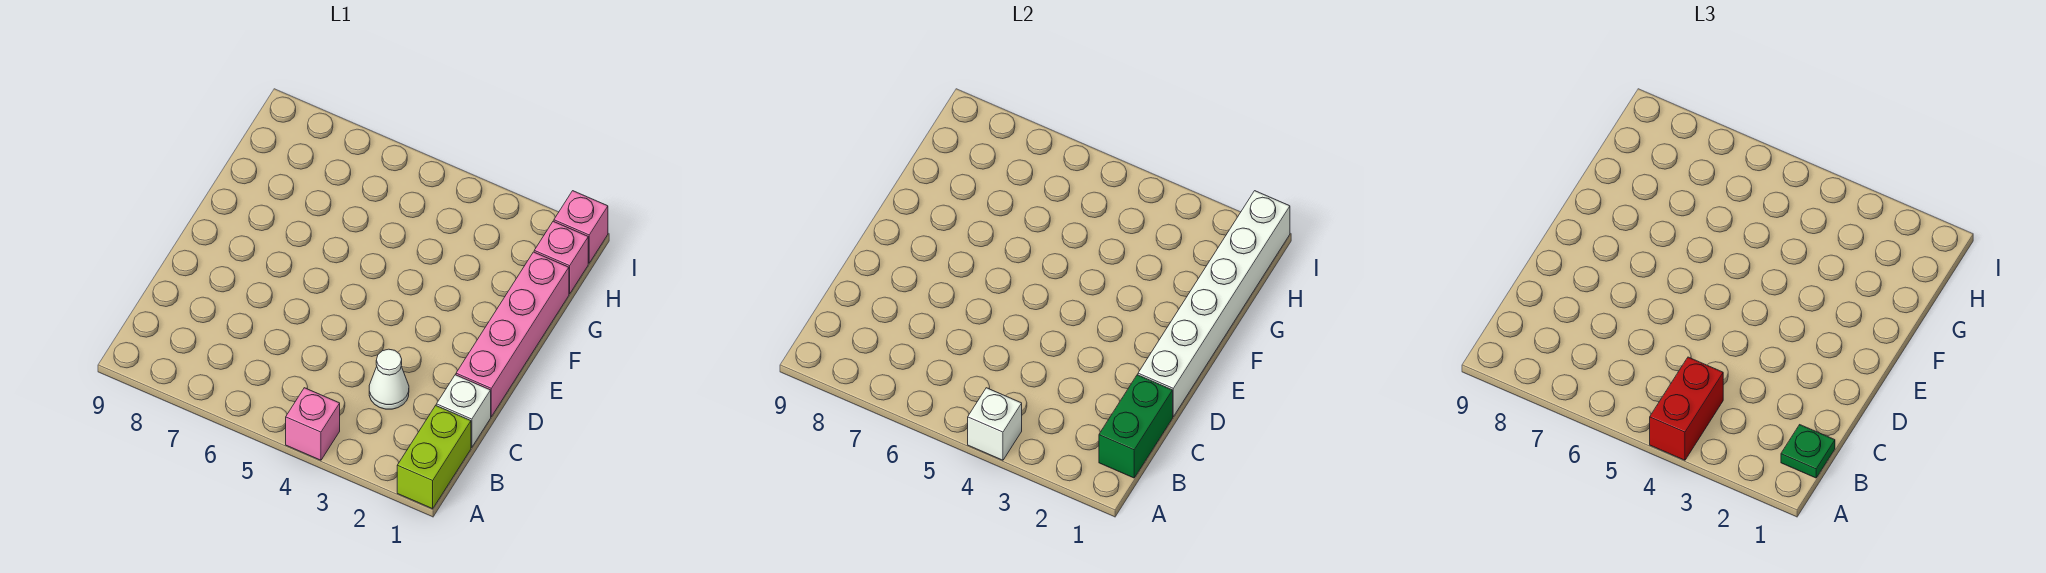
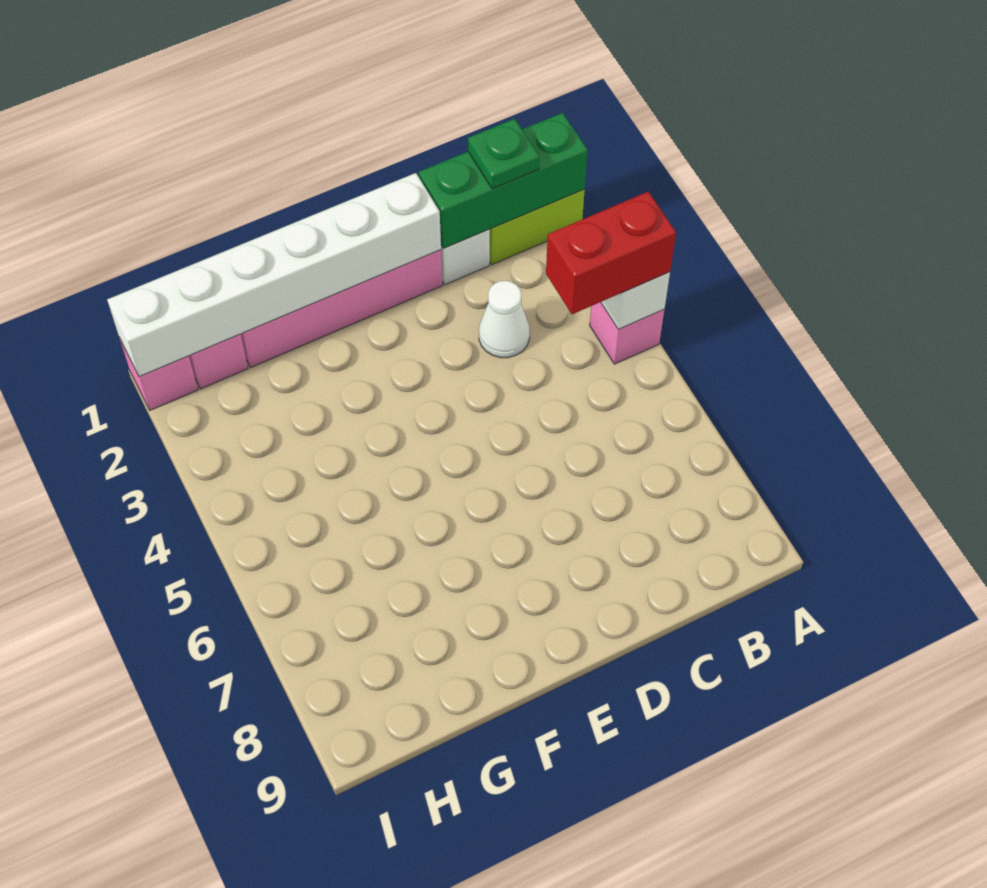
green brick B1:C1 level 2 -> green brick A1:C1 level 2

